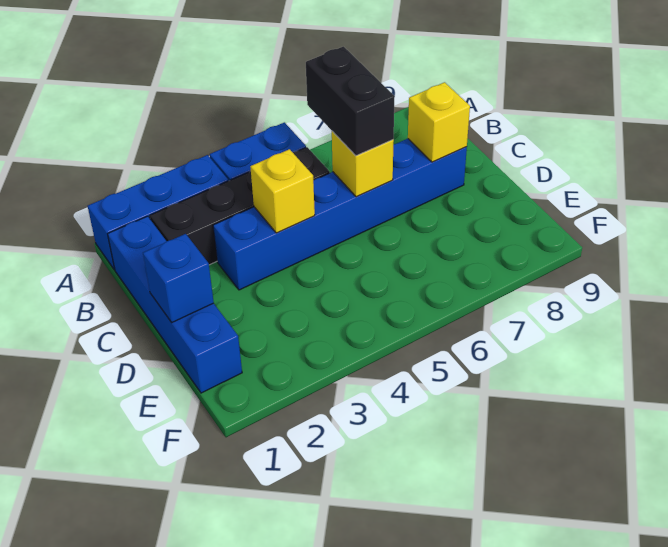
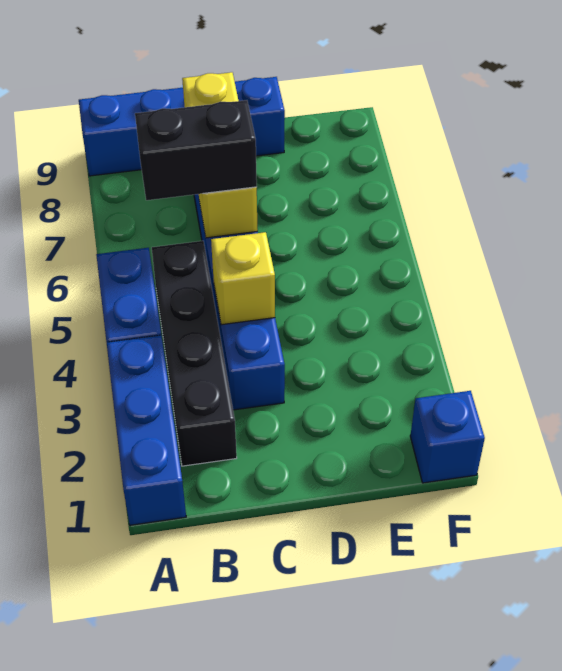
blue brick B1:E1 level 1 -> blue brick A9:D9 level 1
blue brick D1 level 2 -> blue brick F1 level 1

